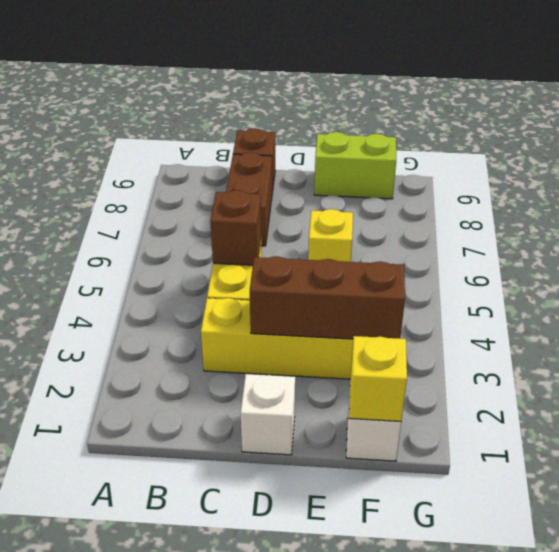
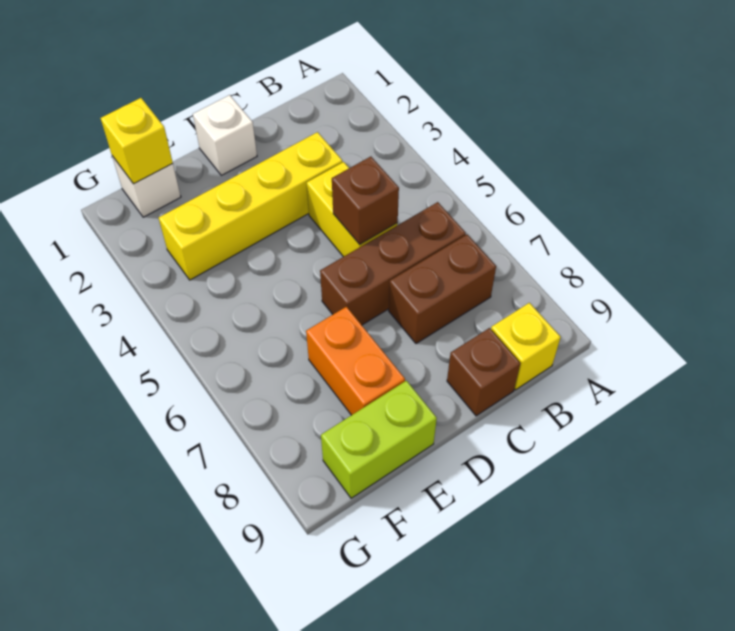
brown brick C7:C8 level 1 -> brown brick B7:C7 level 1
brown brick D3:F3 level 2 -> brown brick B6:D6 level 1
yellow brick E6 level 1 -> yellow brick B9 level 1
none -> orange brick E7:E8 level 1

